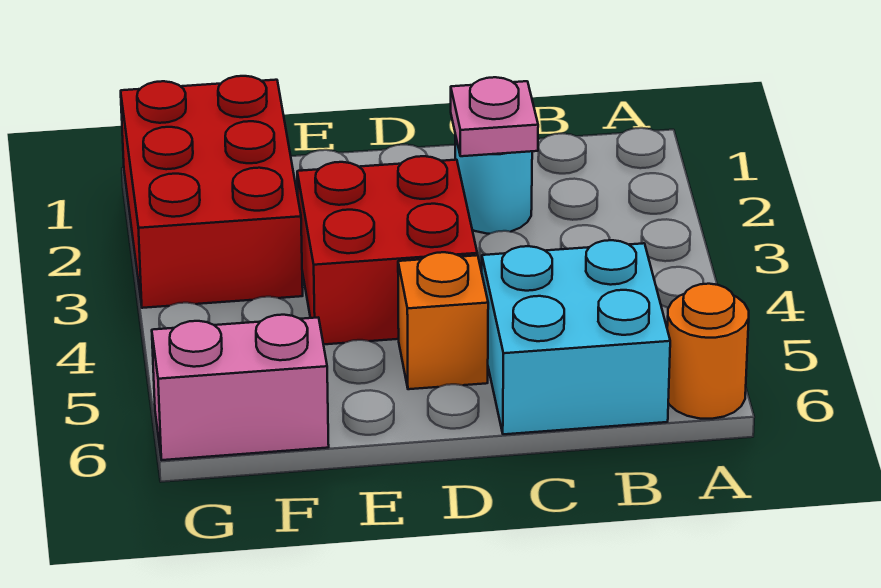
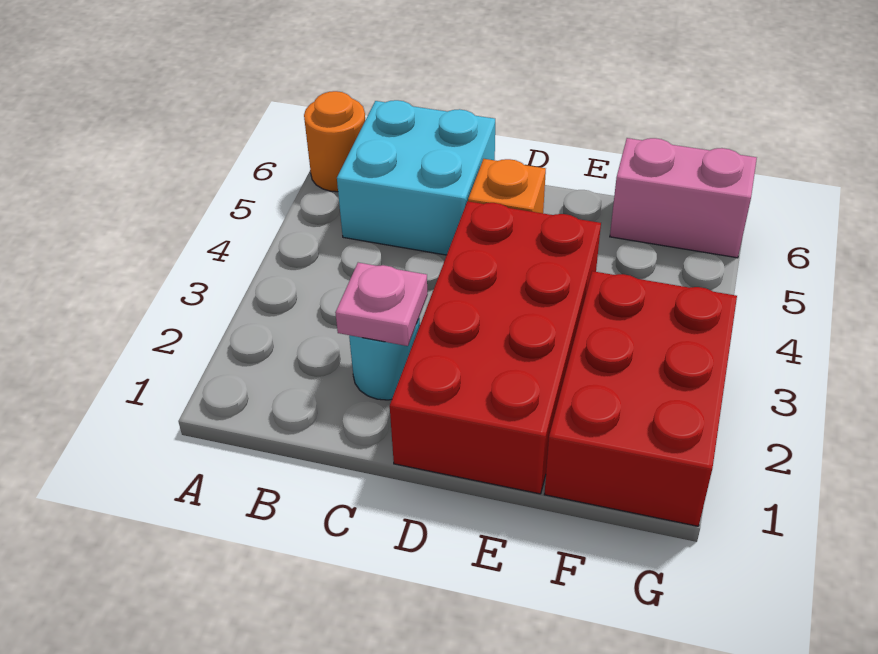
red brick D3:E4 level 1 -> red brick D1:E4 level 1

